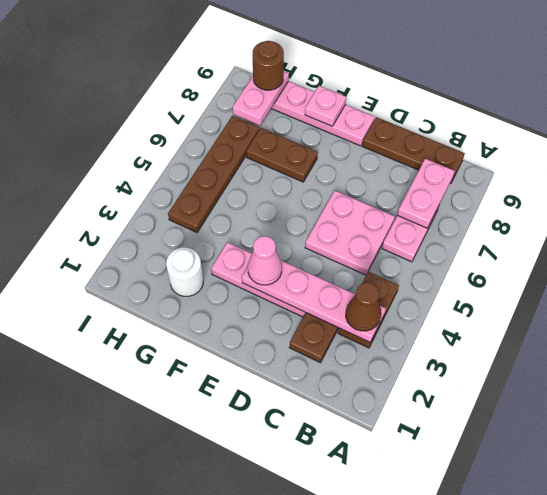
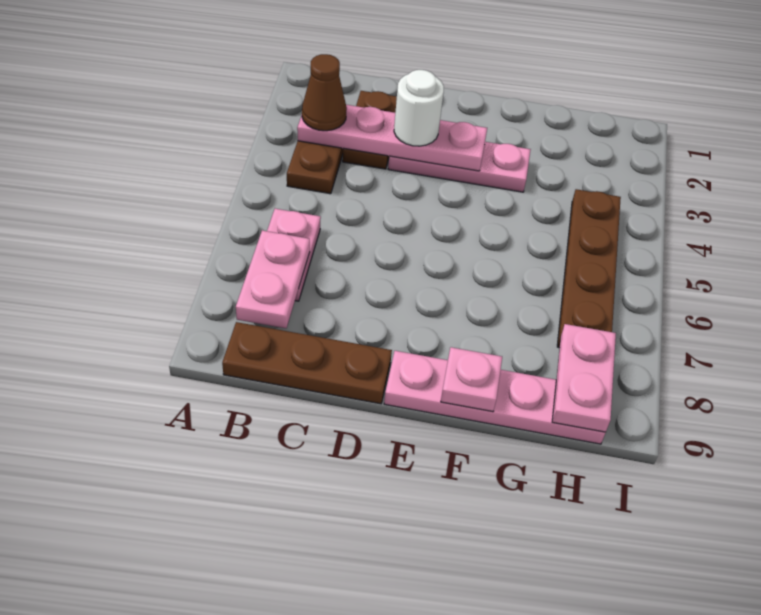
pink plate C5:D6 level 1 -> none
pink cone E3 level 3 -> none
brown plate F7:G7 level 1 -> none
white round brick G2 level 1 -> white round brick D3 level 3
brown round brick H9 level 3 -> none

